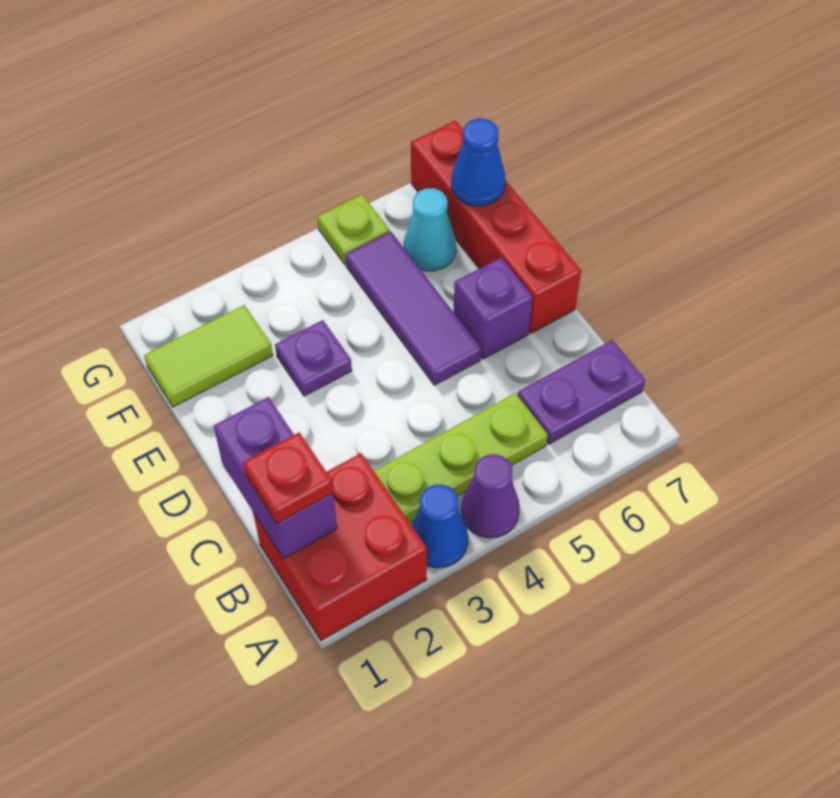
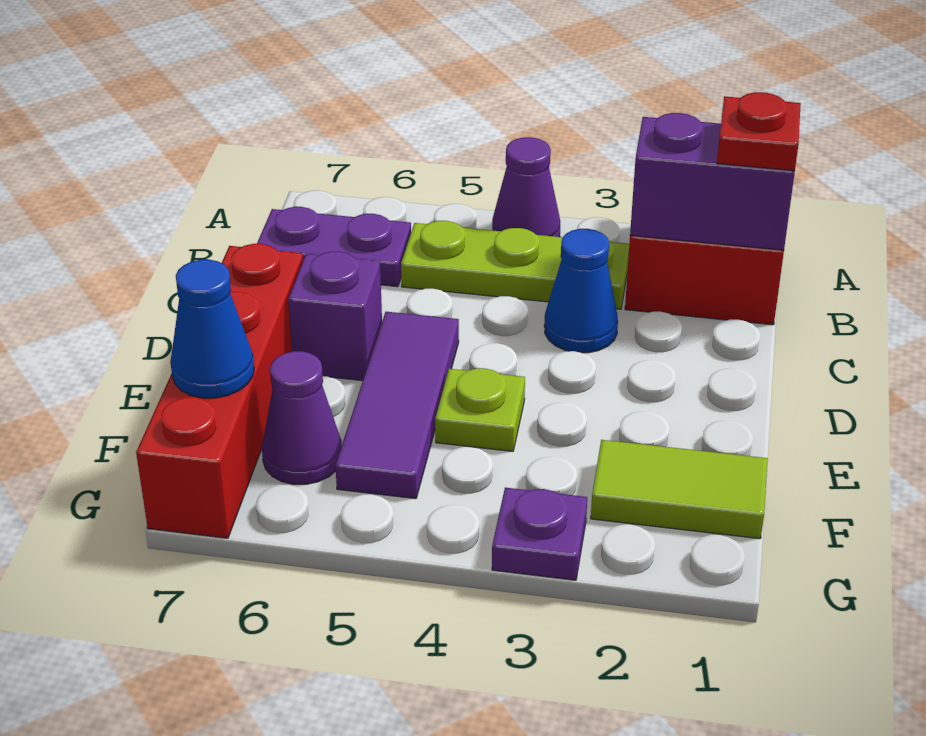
blue cone A3 level 1 -> blue cone C3 level 1
purple brick B1:C1 level 2 -> purple brick B1:B2 level 2
purple plate E3 level 1 -> purple plate G3 level 1
cyan cone F6 level 1 -> purple cone F6 level 1
lime plate G5 level 1 -> lime plate E4 level 1

